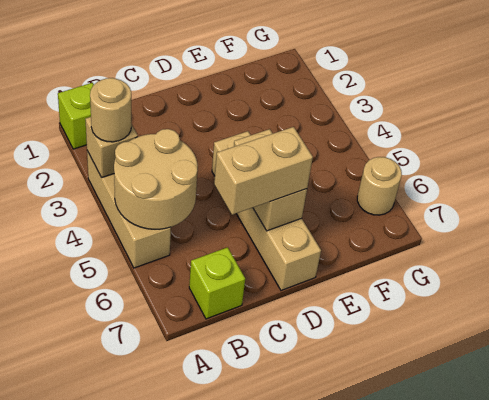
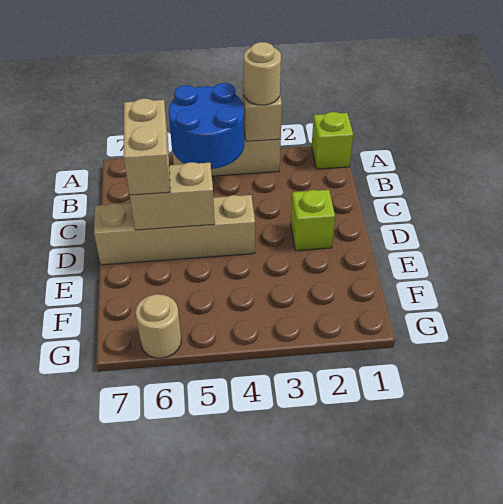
tan round brick A4:B5 level 2 -> blue round brick A4:B5 level 2
lime brick B7 level 1 -> lime brick D2 level 1

